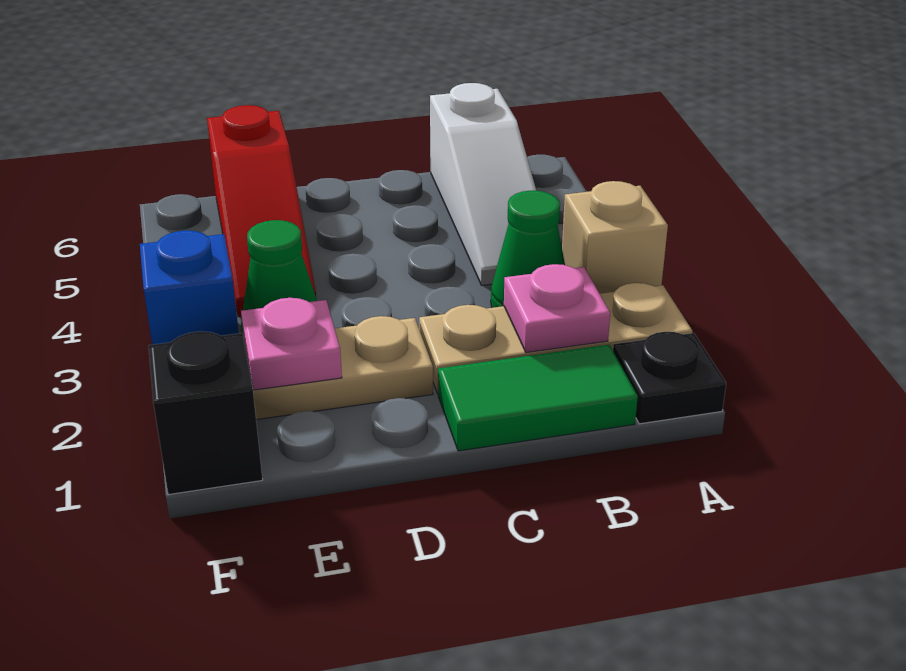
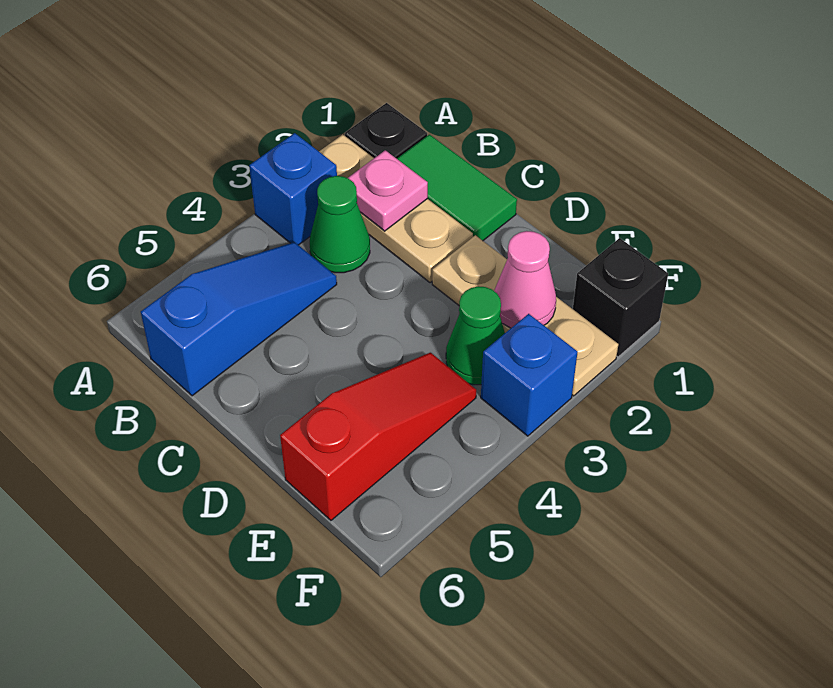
tan brick A3 level 1 -> blue brick A3 level 1
white slope B4:B6 level 1 top 6 -> blue slope B4:B6 level 1 top 6
pink plate E2 level 2 -> pink cone E2 level 2

